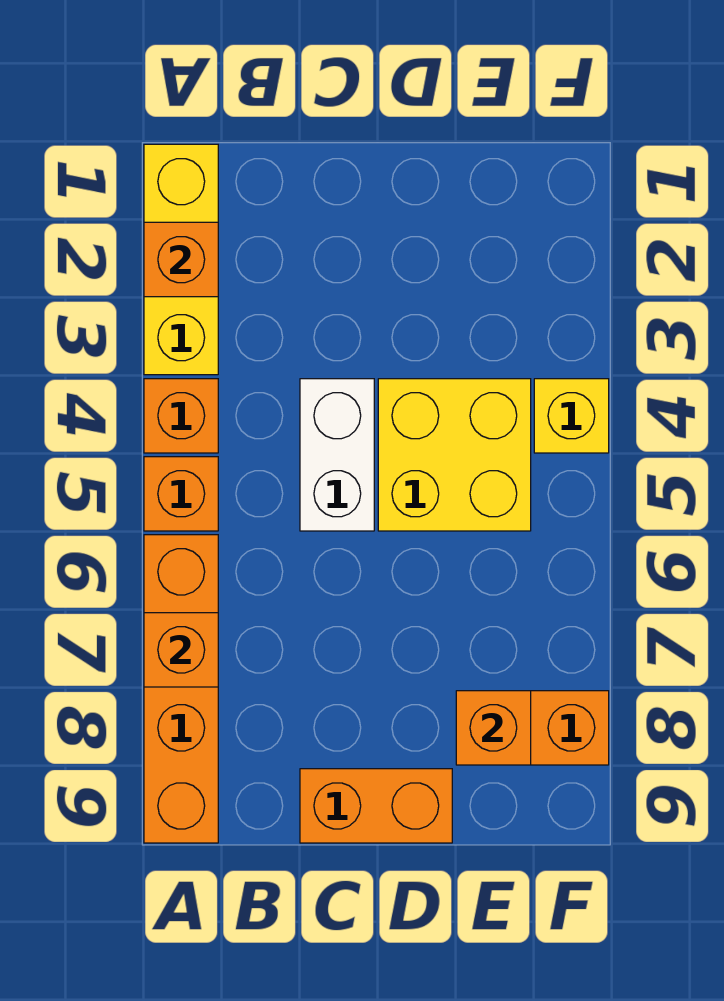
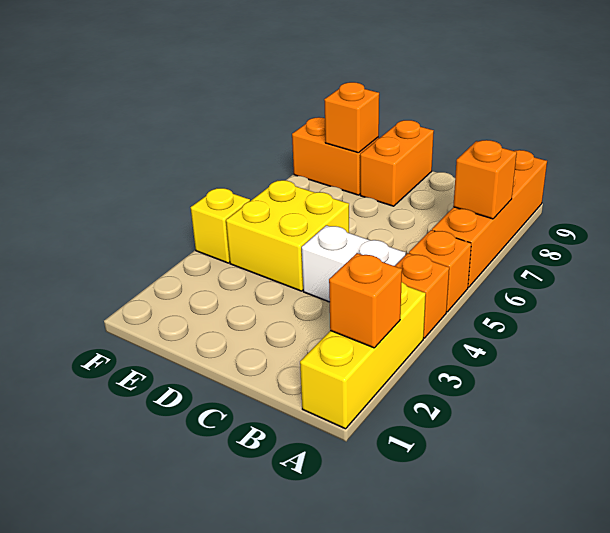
white brick C4:C5 level 1 -> white brick B4:C4 level 1
orange brick C9:D9 level 1 -> orange brick D8:D9 level 1

